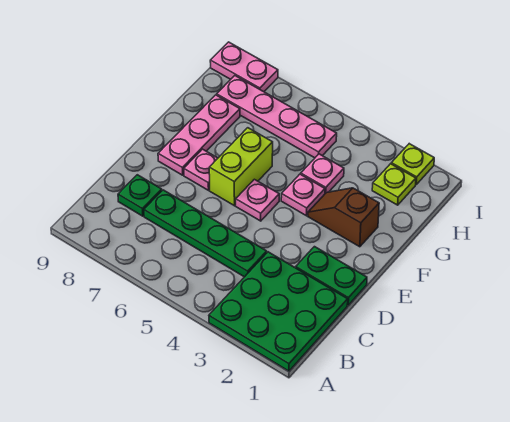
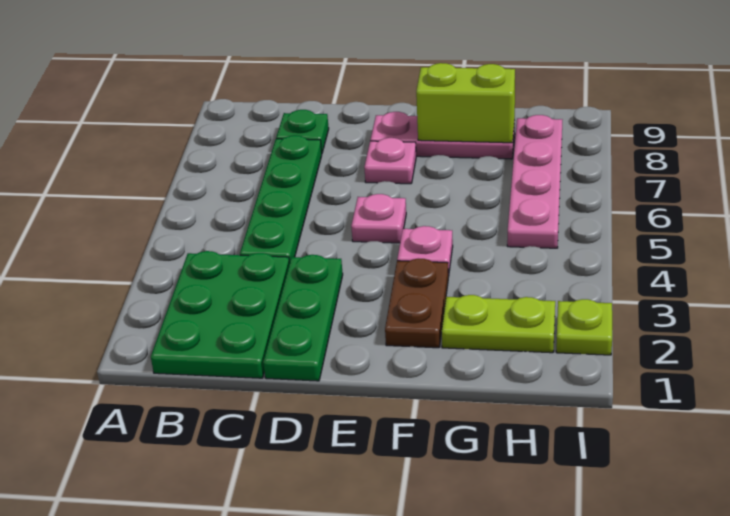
green plate A1:C3 level 1 -> green plate B1:C3 level 1
green plate D1:D2 level 1 -> green plate D1:D3 level 1
lime brick E6:F6 level 1 -> lime brick F8:G8 level 2
brown slope F2:F3 level 1 top 2 -> brown plate F2:F3 level 1
pink plate G4 level 1 -> none
lime plate H2 level 1 -> lime plate G2:H2 level 1
pink plate I8:I9 level 1 -> none

